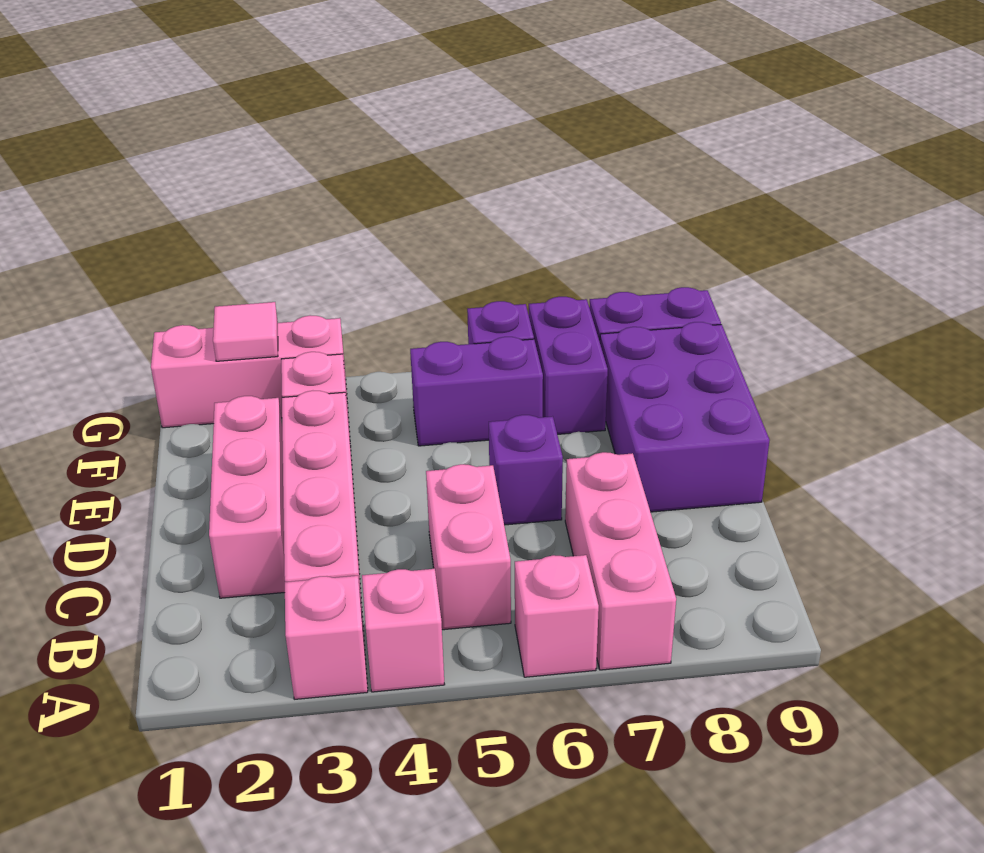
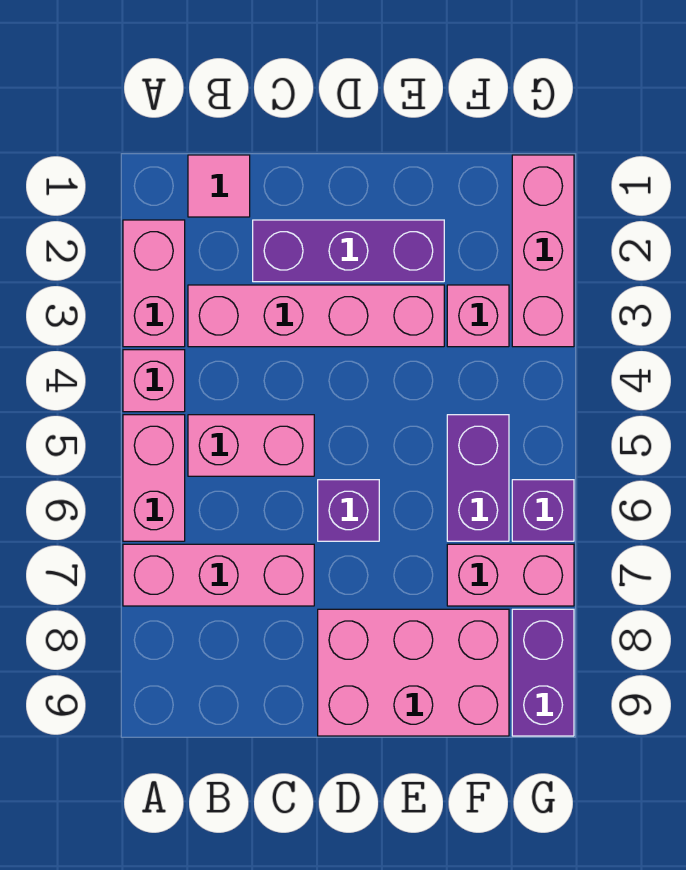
pink brick A3 level 1 -> pink brick A2:A3 level 1
pink brick A6 level 1 -> pink brick A5:A6 level 1
pink brick C2:E2 level 1 -> purple brick C2:E2 level 1
purple brick D8:F9 level 1 -> pink brick D8:F9 level 1
purple brick F7:G7 level 1 -> pink brick F7:G7 level 1
pink tile G2 level 2 -> pink tile B1 level 1

